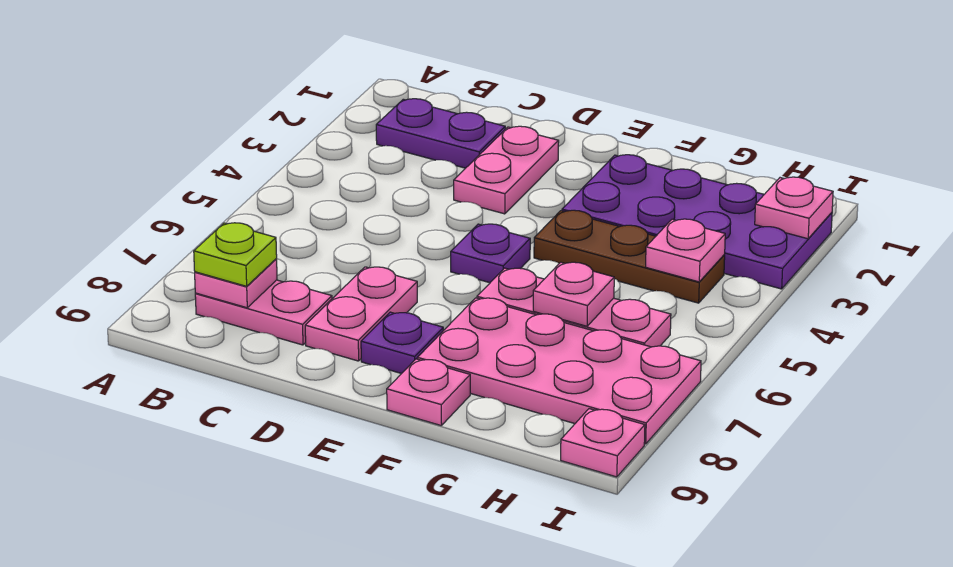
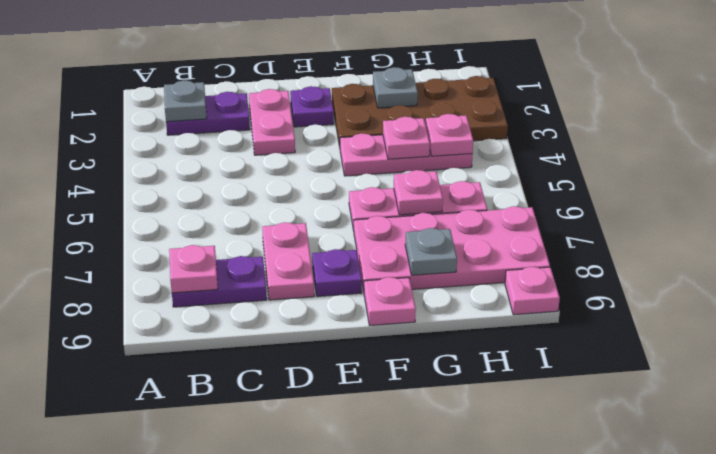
none -> grey plate B2 level 2
pink plate B8:C8 level 1 -> purple plate B8:C8 level 1
lime plate B8 level 3 -> none
purple plate E5 level 1 -> purple plate E2 level 1
purple plate F2:I3 level 1 -> brown plate F2:I3 level 1
brown plate F4:H4 level 1 -> pink plate F4:H4 level 1
none -> grey plate G2 level 2
none -> grey plate G8 level 2
pink plate I2 level 2 -> pink plate G4 level 2

